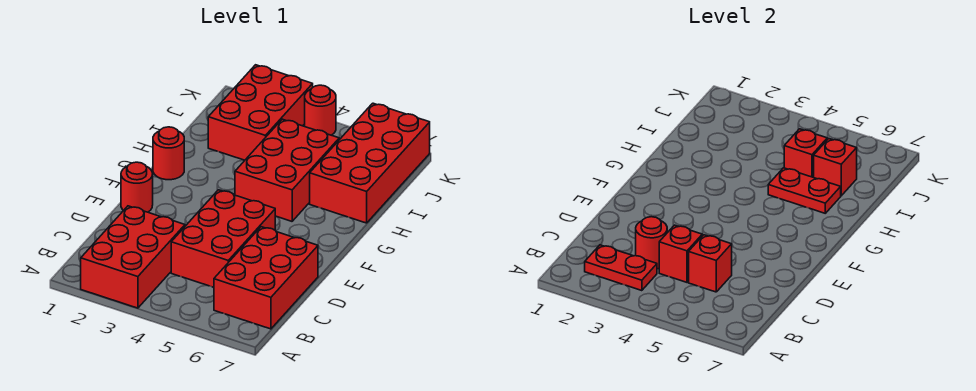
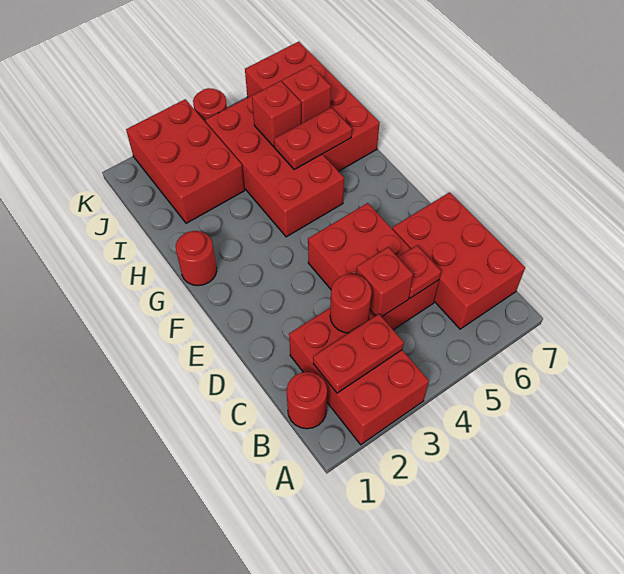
red brick C5 level 2 -> red plate C5 level 2
red round brick E1 level 1 -> red round brick B1 level 1
red brick G4:I5 level 1 -> red brick G4:J5 level 1

